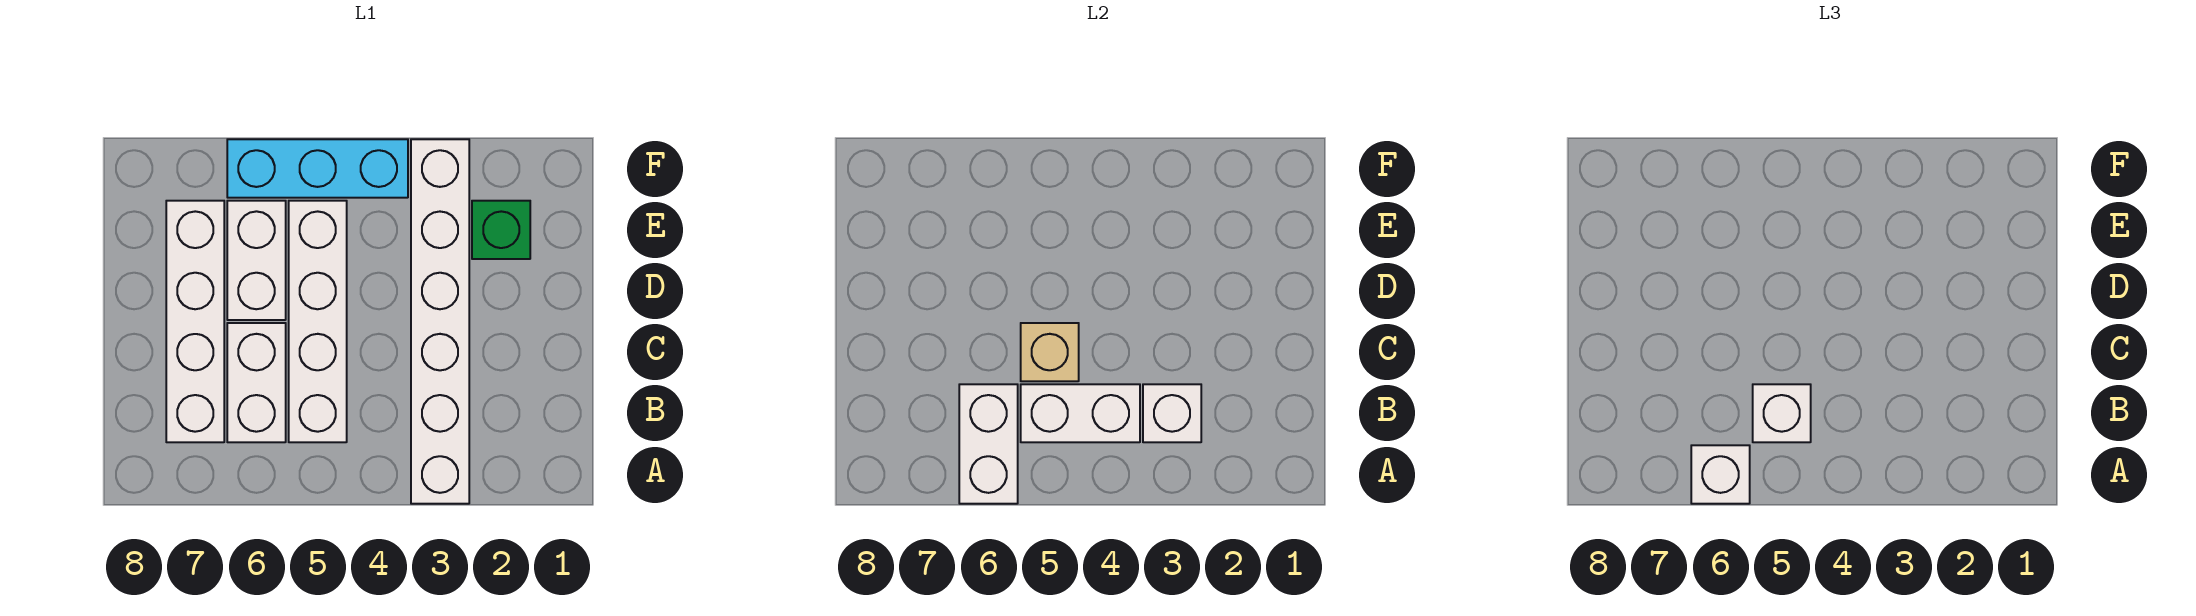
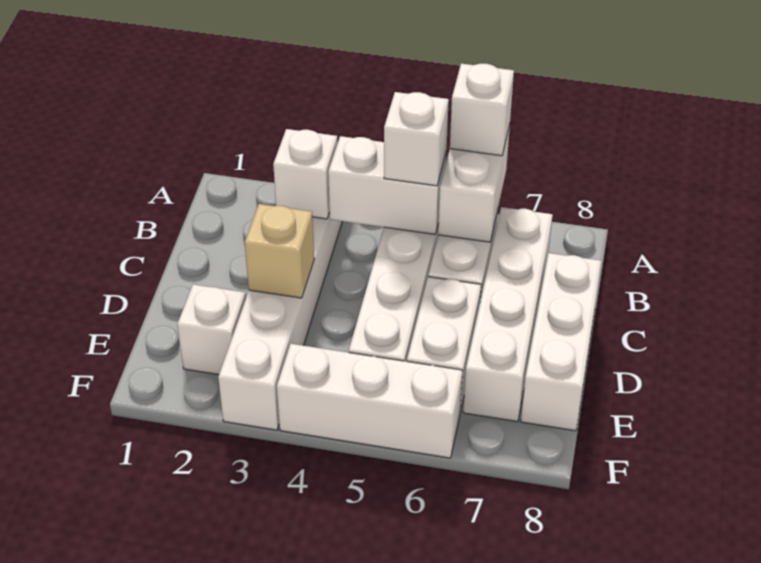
tan brick C5 level 2 -> tan brick D3 level 2
none -> white brick C8:E8 level 1
green brick E2 level 1 -> white brick E2 level 1
cyan brick F4:F6 level 1 -> white brick F4:F6 level 1

